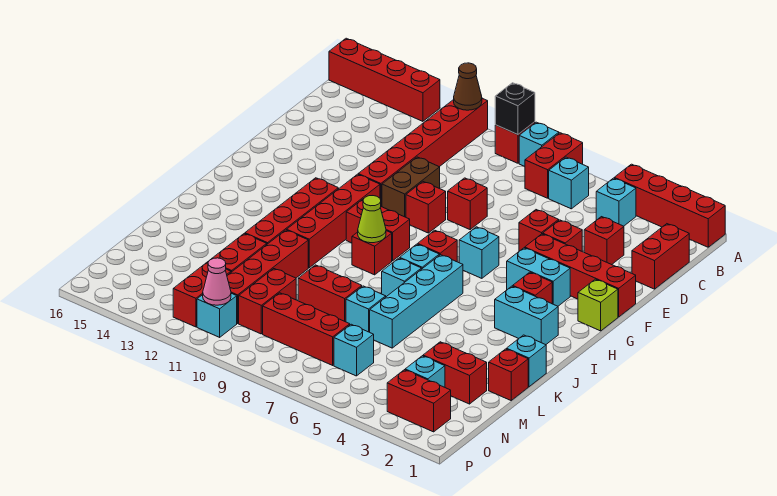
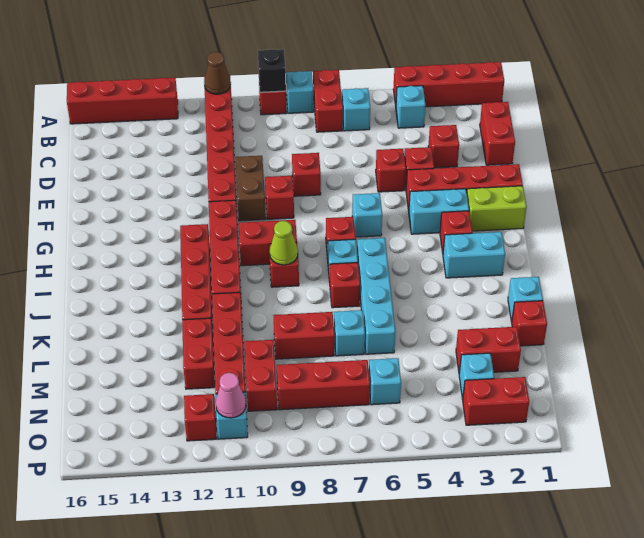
lime brick G1 level 1 -> lime brick G1:G2 level 1
cyan brick J7 level 1 -> red brick J7 level 1
red brick N12:O12 level 1 -> red brick O12 level 1

